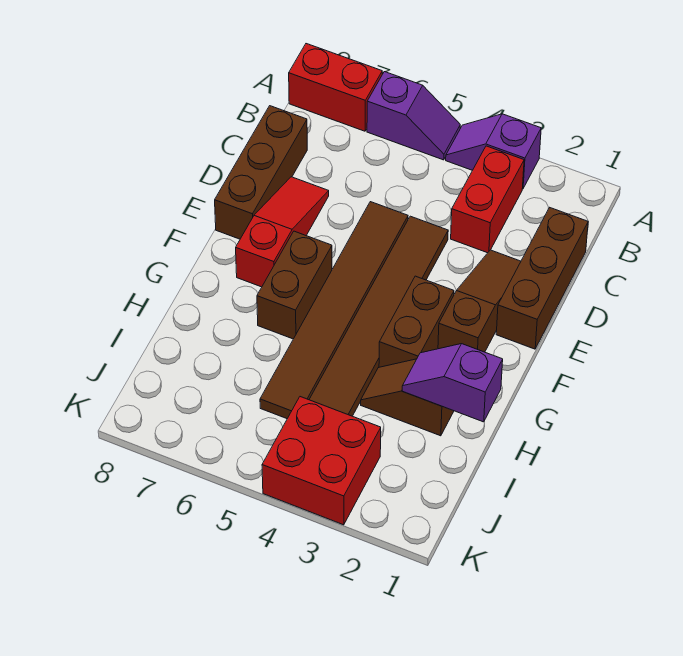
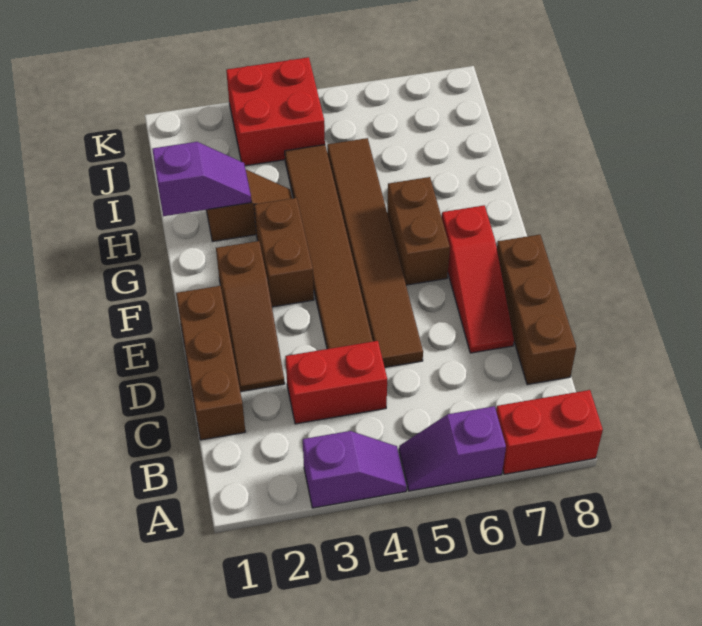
red brick B3:C3 level 1 -> red brick C3:C4 level 1

